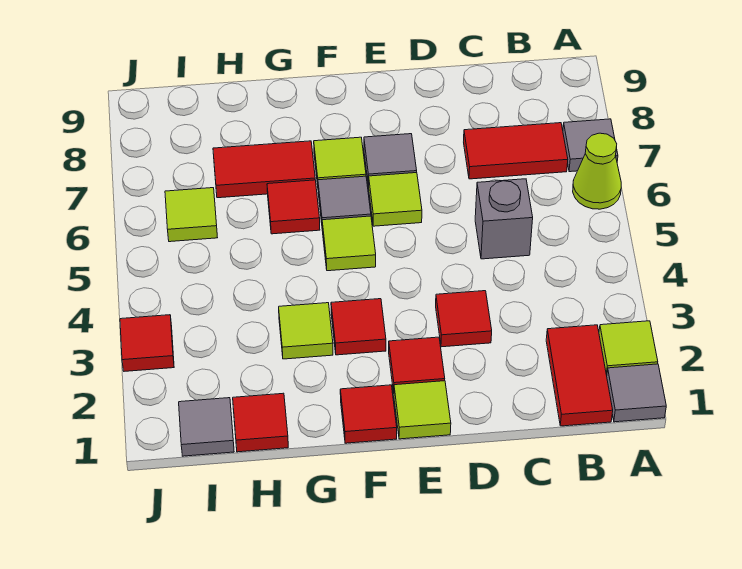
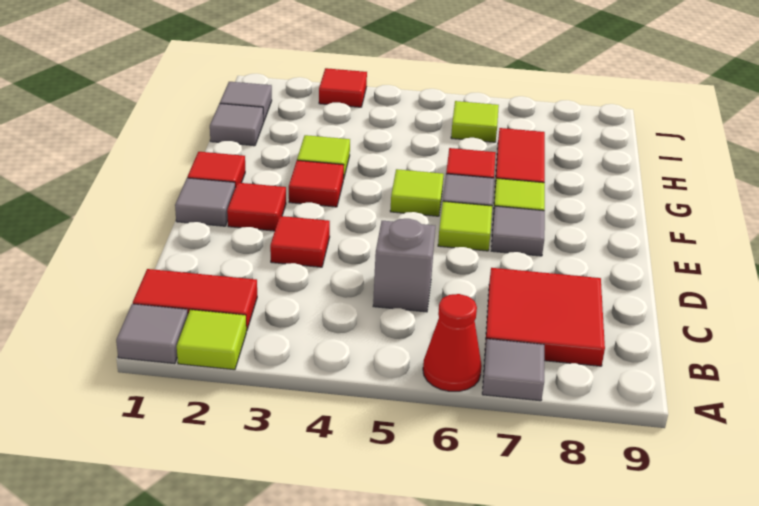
lime cone A6 level 1 -> red cone A6 level 1
red tile B7:C7 level 1 -> red tile B7:C8 level 1
lime tile E1 level 1 -> grey tile E1 level 1
red tile H1 level 1 -> grey tile H1 level 1

